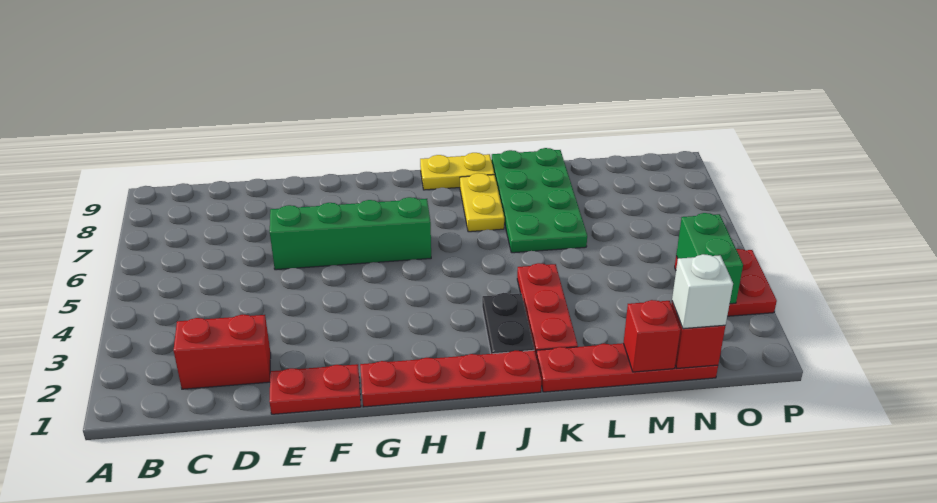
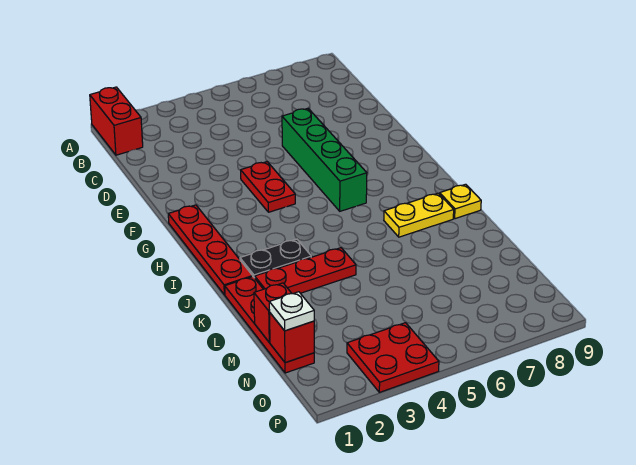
red brick C2:D2 level 1 -> red brick A1:B1 level 1
red plate E1:F1 level 1 -> red plate F4:G4 level 1
yellow plate I9:J9 level 1 -> yellow plate J9 level 1
green plate K6:L9 level 1 -> none
white brick N1 level 3 -> white plate N1 level 3
green brick O3:O4 level 2 -> none

